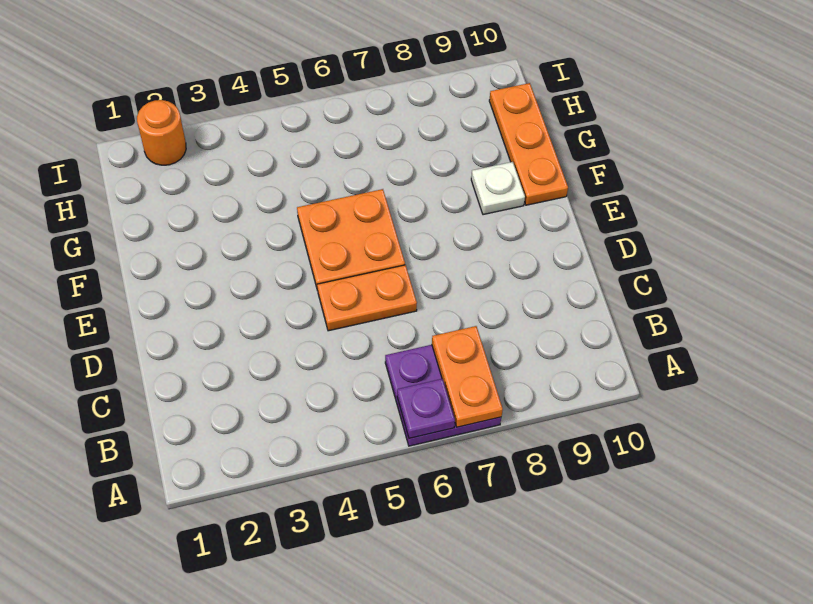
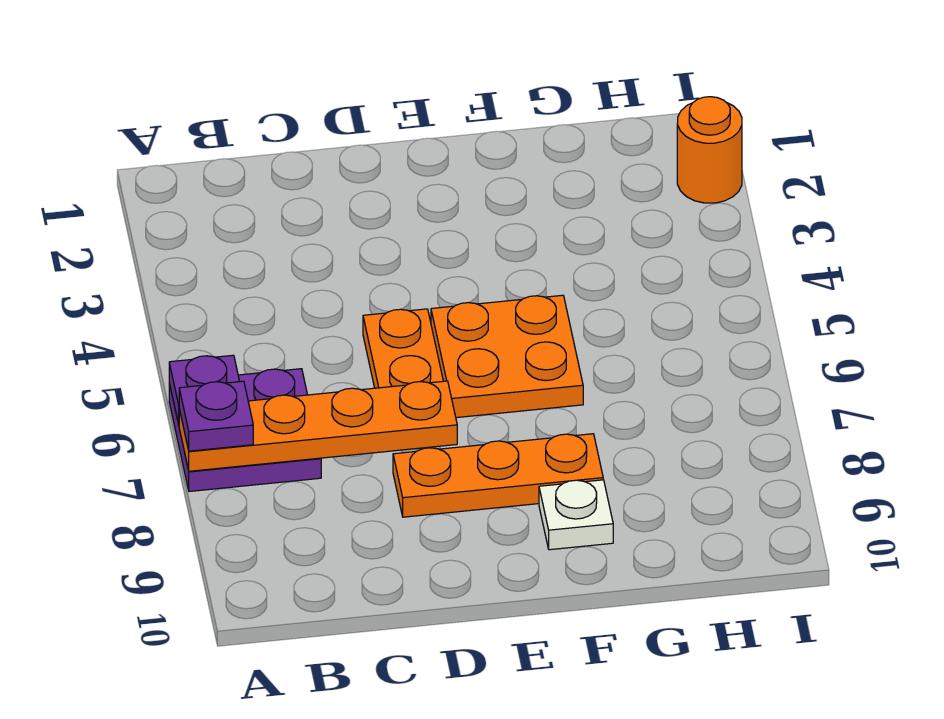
orange plate A7:B7 level 2 -> orange plate A7:D7 level 2
none -> purple plate A7 level 3
orange plate F10:H10 level 1 -> orange plate D8:F8 level 1

